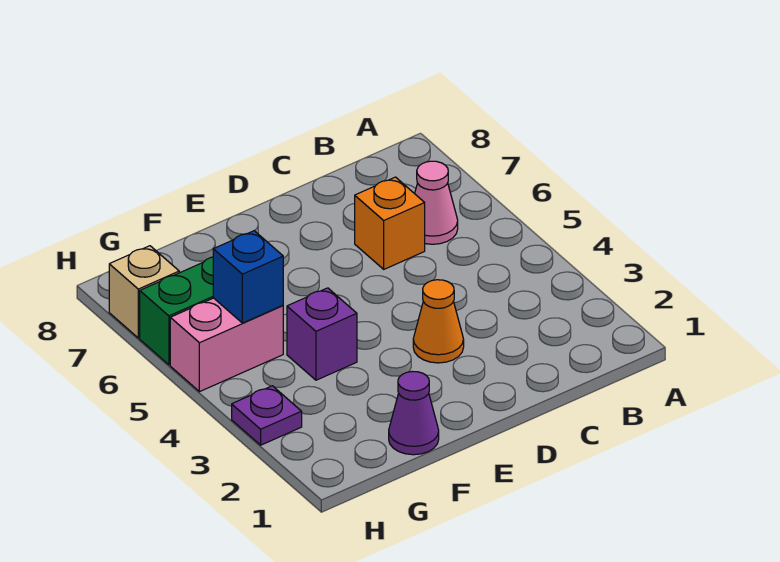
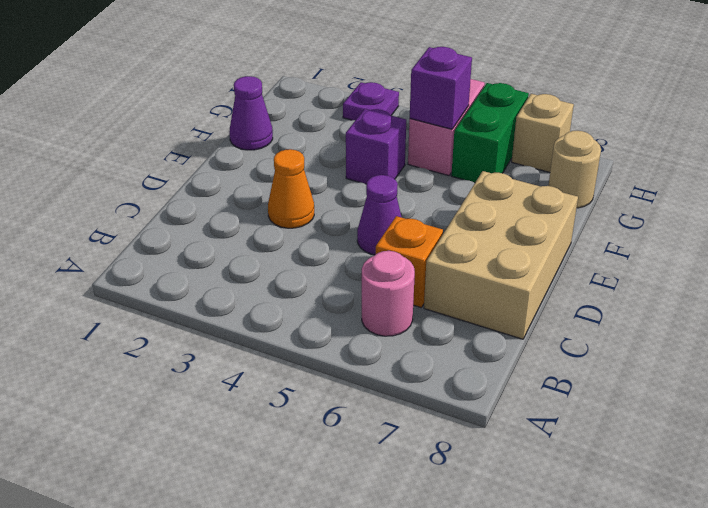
pink cone B6 level 1 -> pink round brick B6 level 1
none -> tan brick C7:E8 level 1
none -> purple cone D5 level 1
blue brick G5 level 2 -> purple brick G5 level 2
none -> tan round brick G8 level 1

